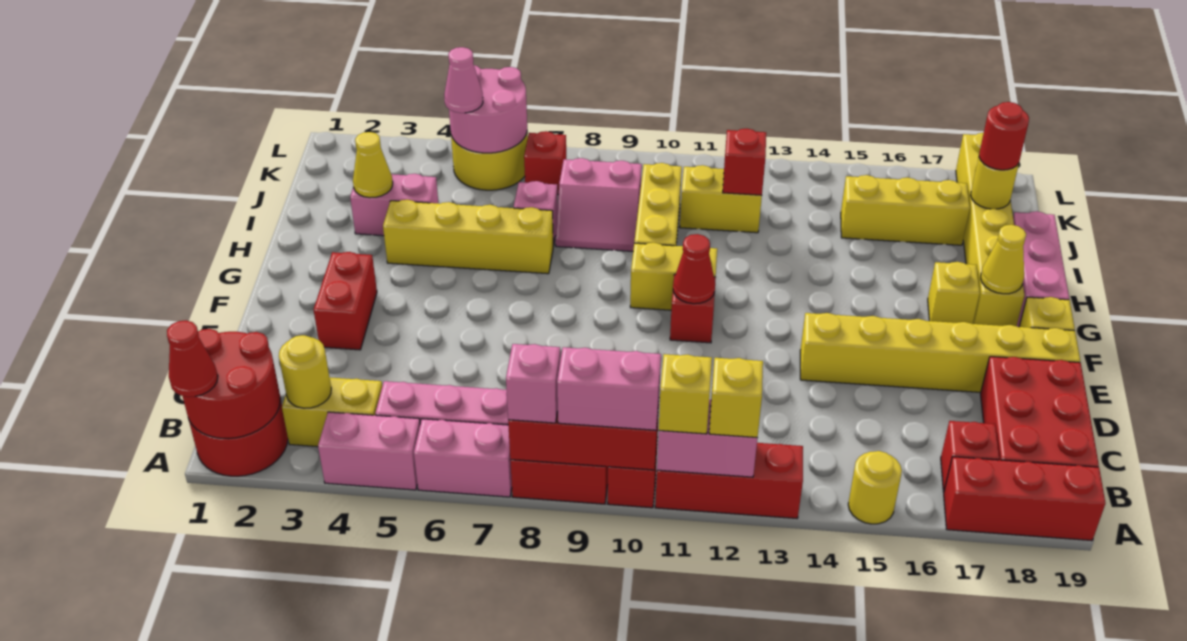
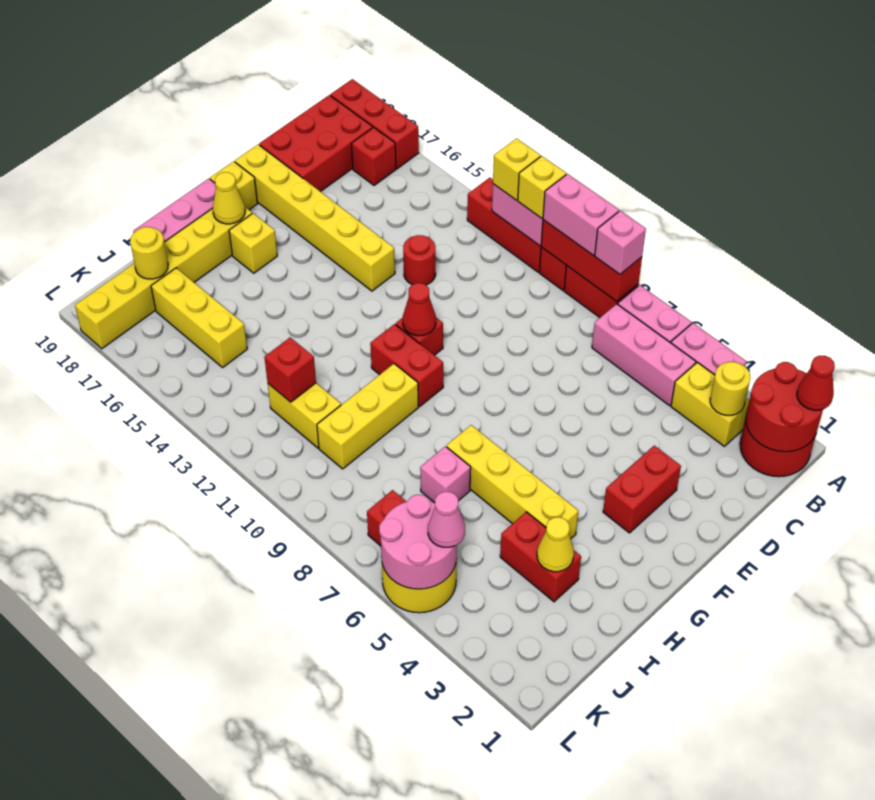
yellow round brick A15 level 1 -> none
yellow brick G10:G11 level 1 -> red brick G10:G11 level 1
pink brick I3:I4 level 1 -> red brick I3:I4 level 1
pink slope I8:J9 level 1 top J -> none
red round brick J18 level 3 -> red round brick D13 level 1

